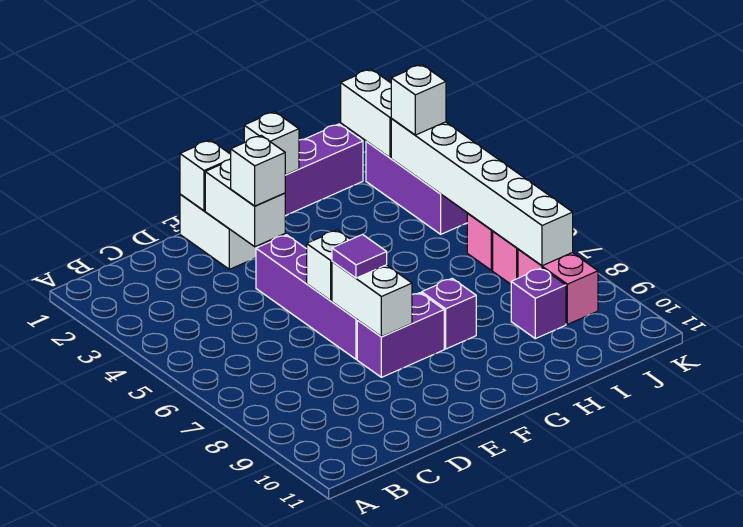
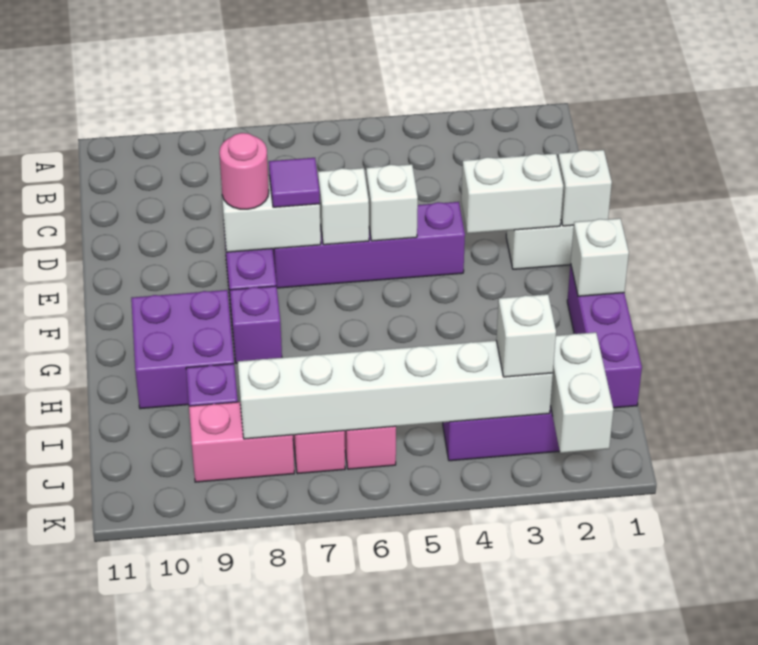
white brick E3 level 3 -> white brick E5 level 2
none -> pink round brick E8 level 3
none -> purple brick G9:H10 level 1
white brick J1:J2 level 2 -> white brick J2:K2 level 2

